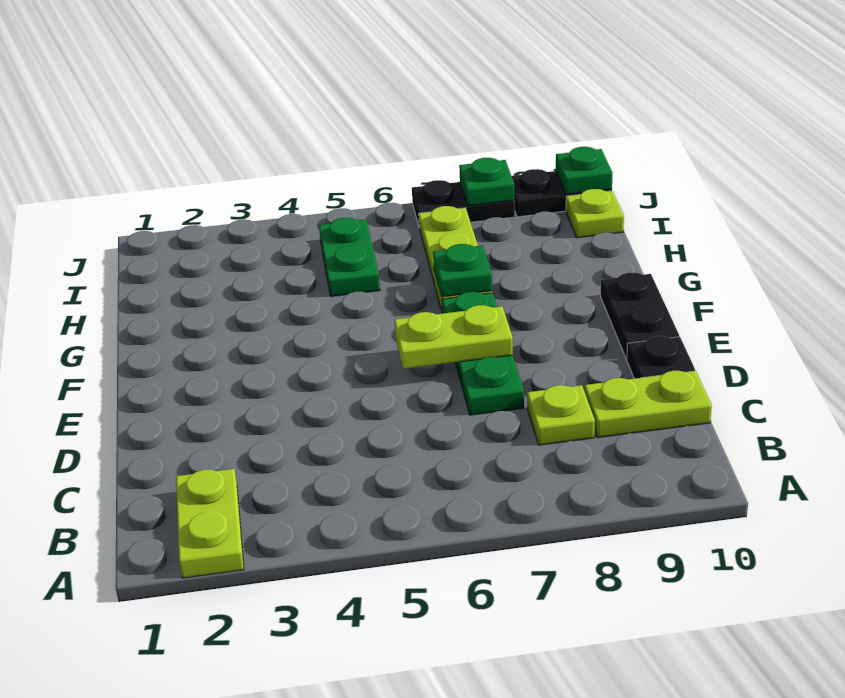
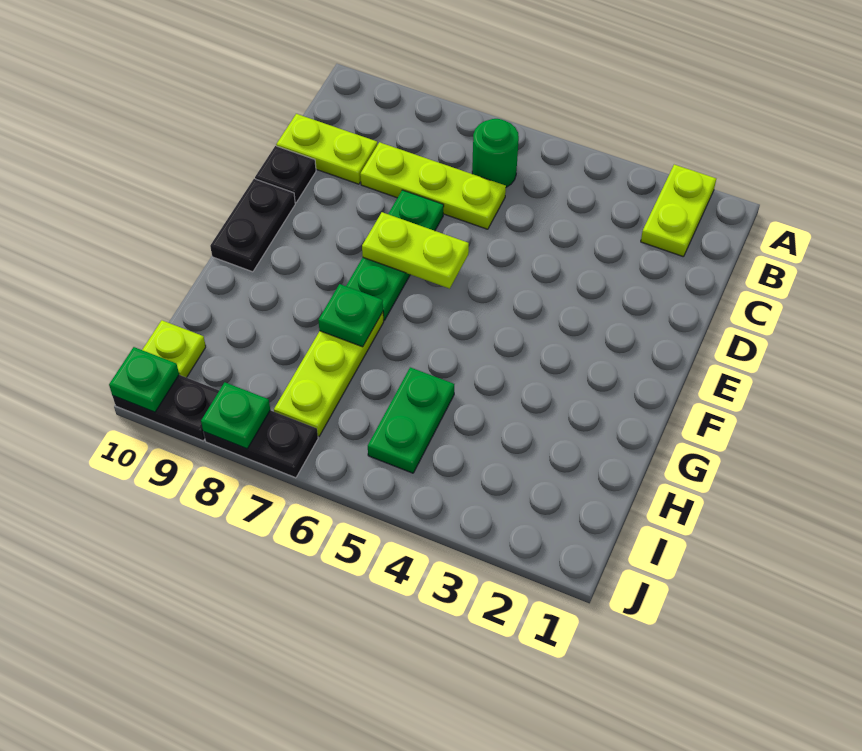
none -> green round brick B6 level 1
lime plate C8 level 1 -> lime plate C6:C8 level 1

